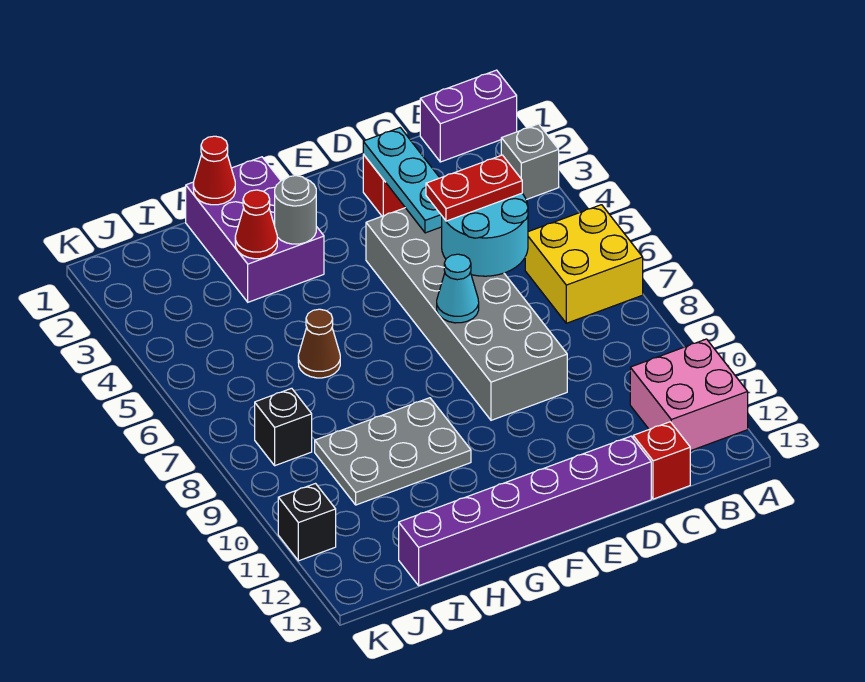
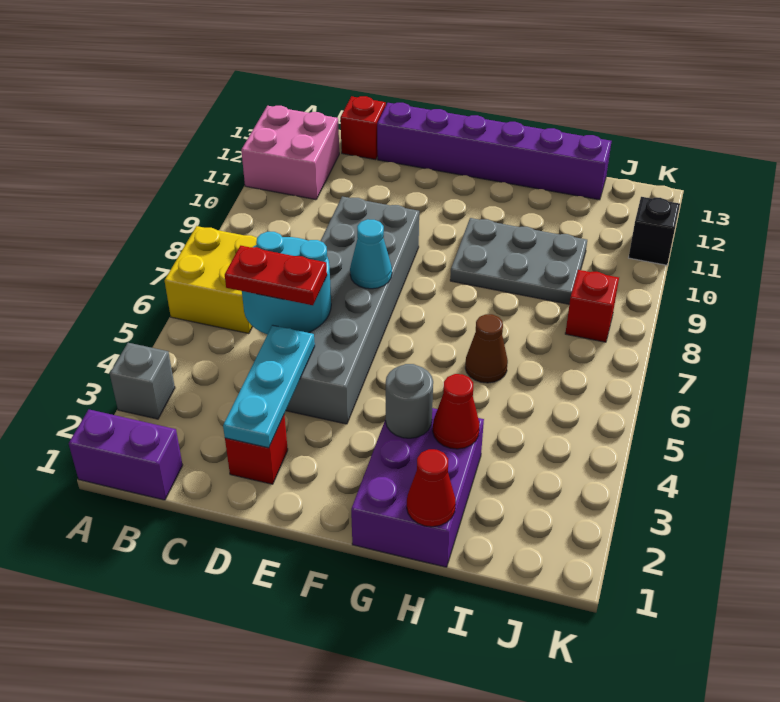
black brick J8 level 1 -> red brick J8 level 1

